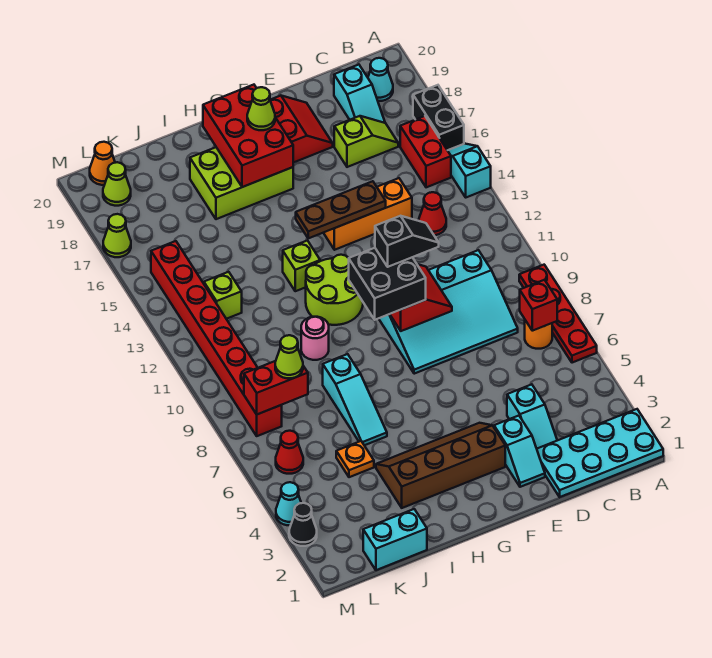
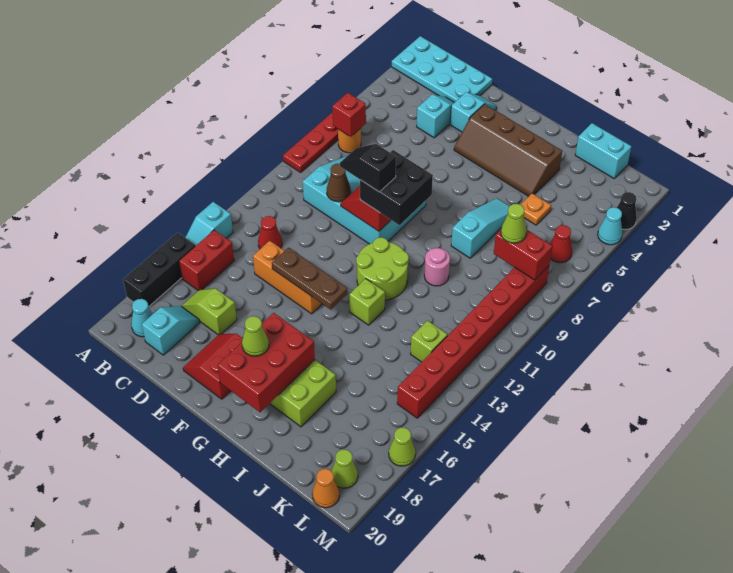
black brick A16:A17 level 1 -> black brick A16:A18 level 1
none -> brown cone D10 level 2

